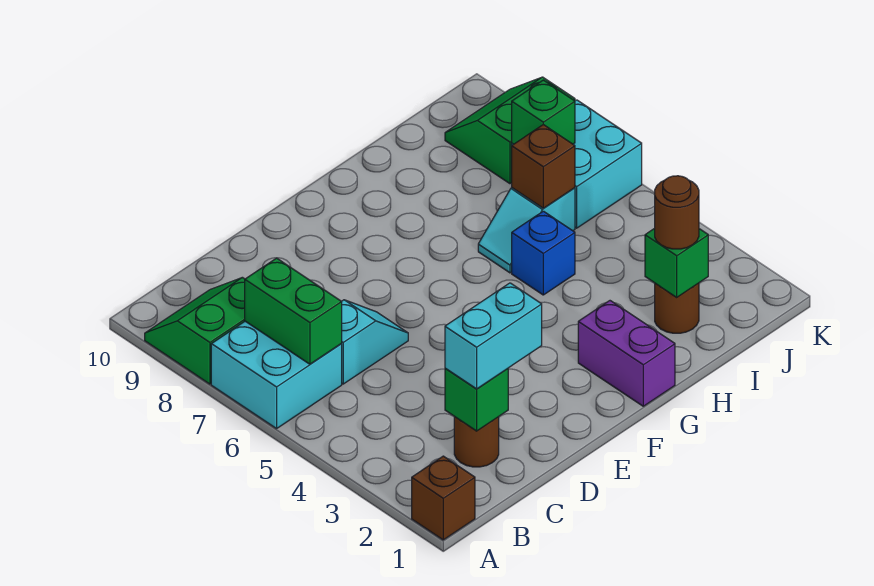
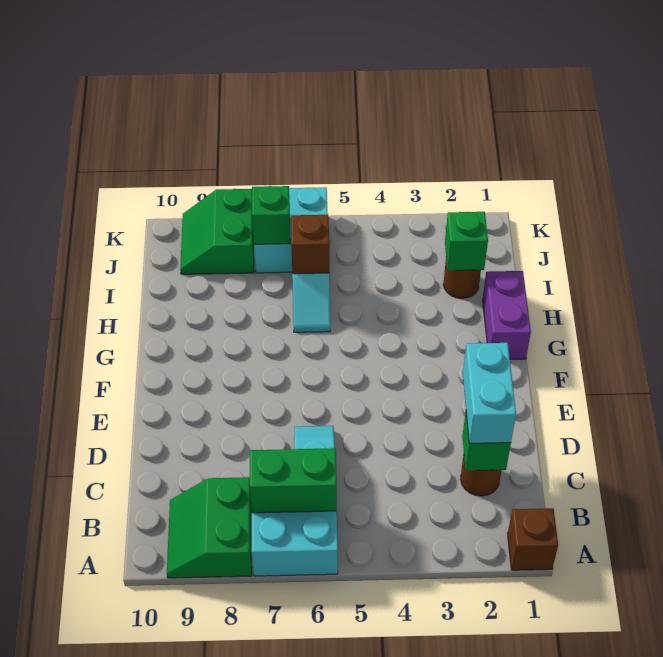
purple brick G1:G2 level 1 -> purple brick G1:H1 level 1
blue brick H5 level 1 -> none
brown round brick I2 level 3 -> none

